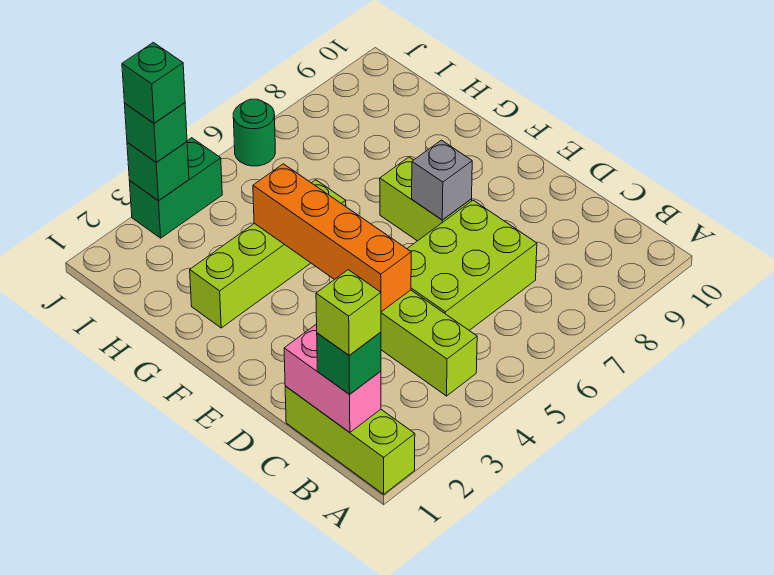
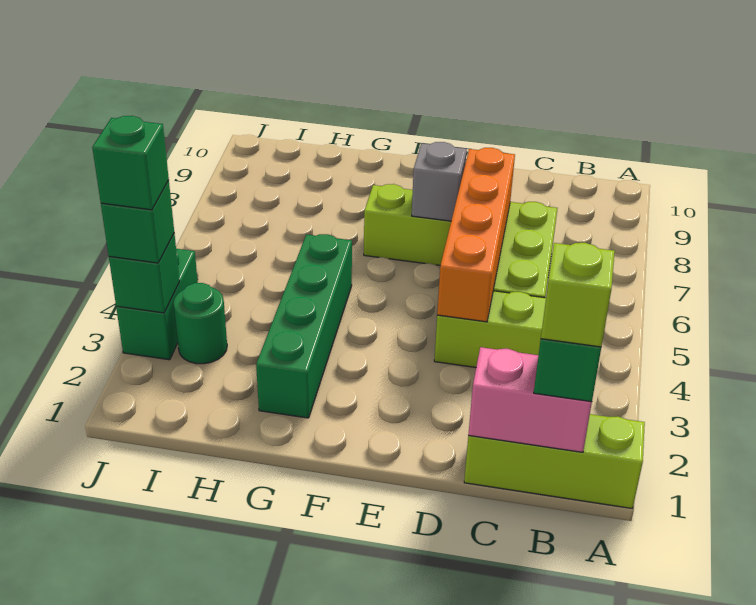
orange brick D4:G4 level 2 -> orange brick D4:D7 level 2
lime brick G2:G5 level 1 -> green brick G2:G5 level 1
green round brick J6 level 1 -> green round brick I3 level 1

